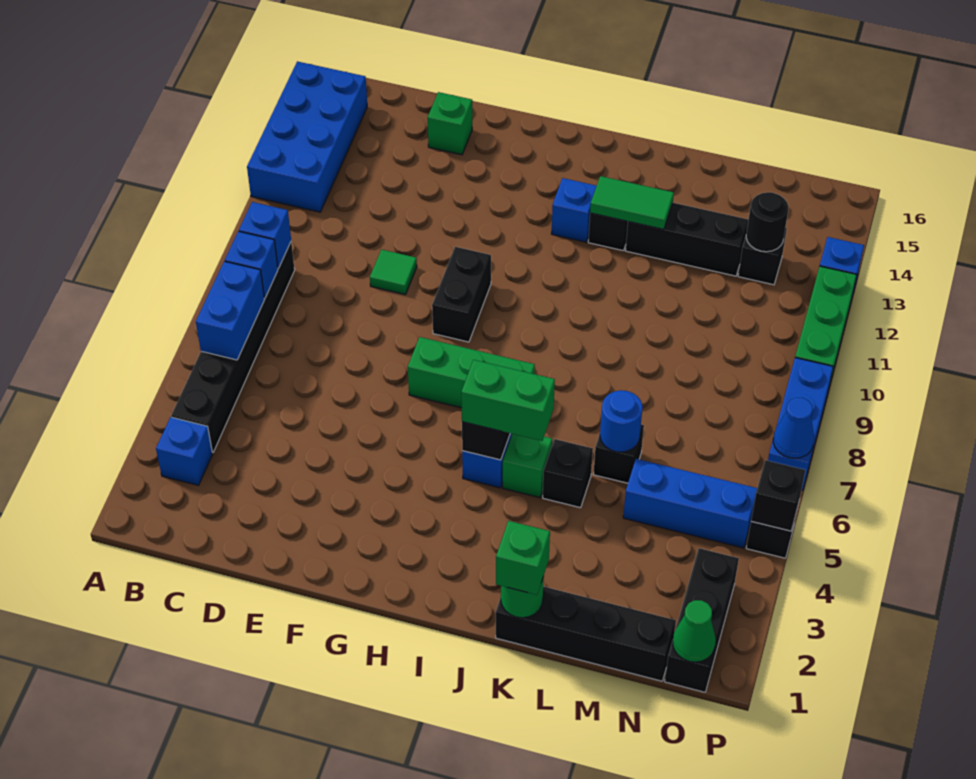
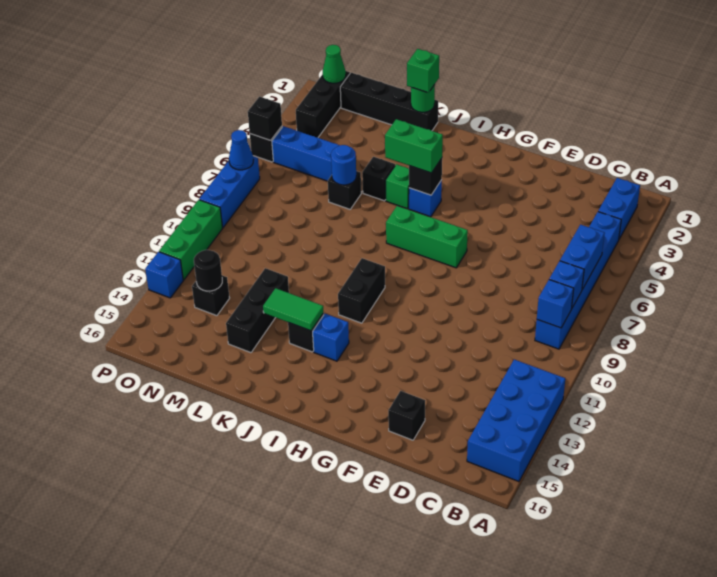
blue brick B3 level 1 -> blue brick B2:B3 level 1
black brick B4:B9 level 1 -> blue brick B4:B9 level 1
green tile E10 level 1 -> none
green brick E15 level 1 -> black brick E15 level 1
black brick G9:G10 level 1 -> black brick I10:I11 level 1
black brick K13:M13 level 1 -> black brick L12:L14 level 1

